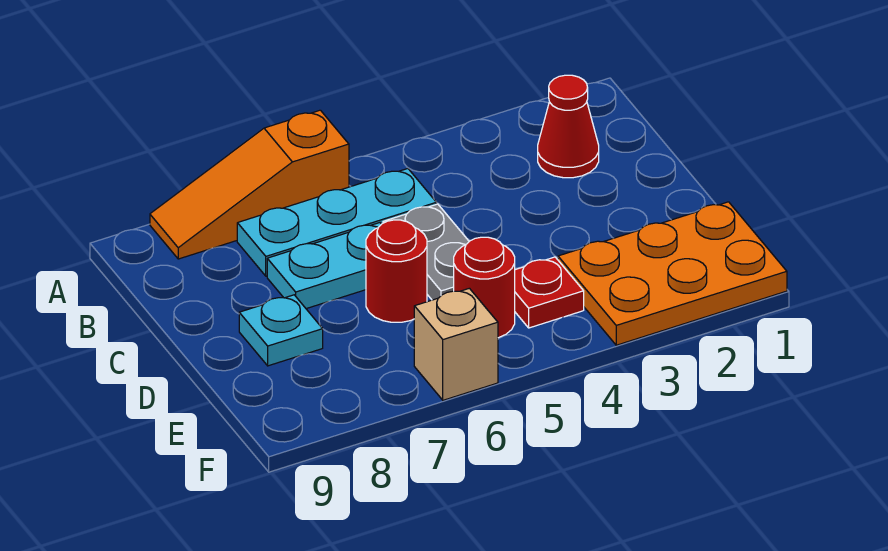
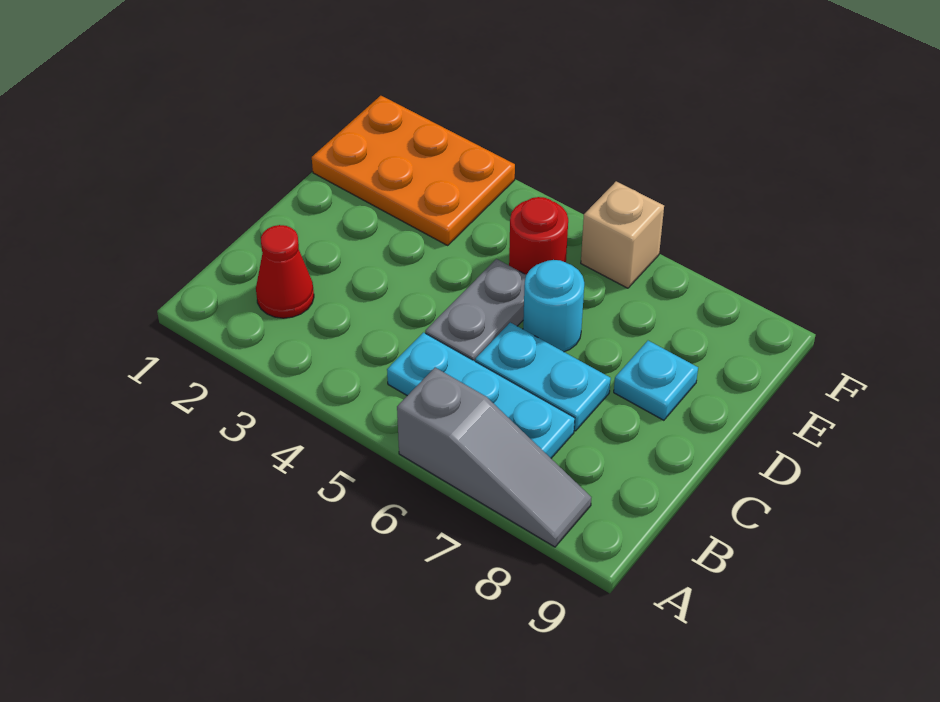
orange slope A6:A8 level 1 top 6 -> grey slope A6:A8 level 1 top 6
red round brick D6 level 1 -> cyan round brick D6 level 1
red plate E4 level 1 -> none

